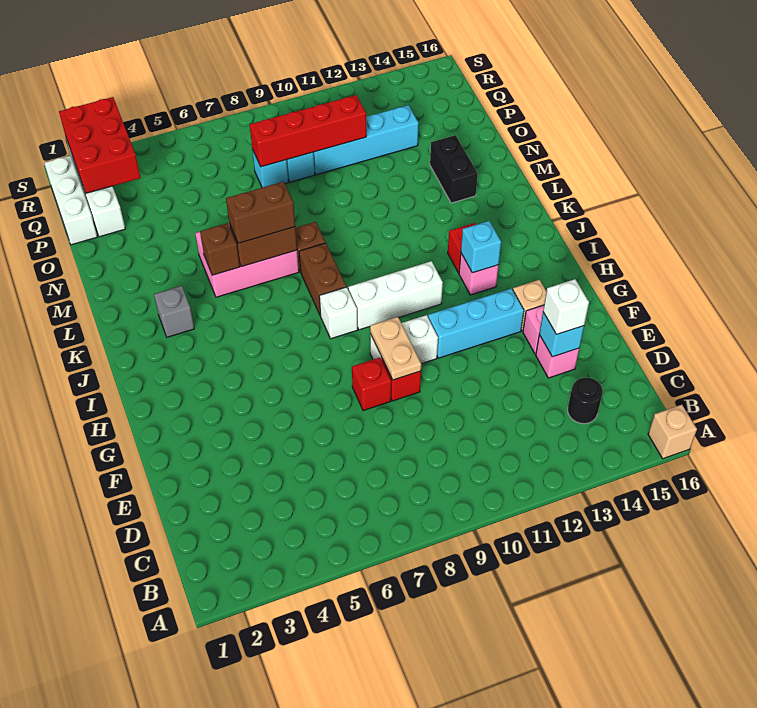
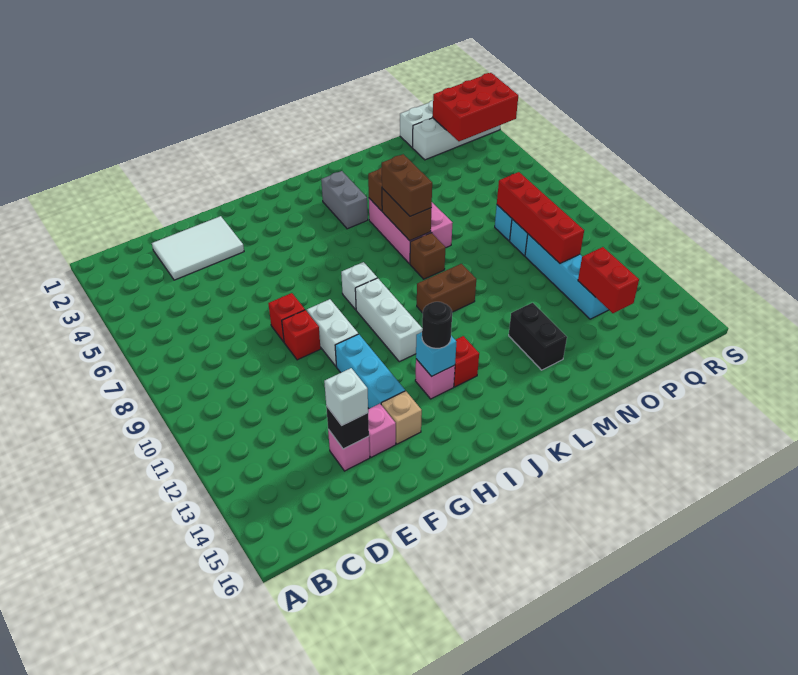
tan brick A16 level 1 -> none
black round brick C14 level 1 -> black round brick I13 level 3
none -> white tile D2:F3 level 1
cyan brick E14 level 2 -> black brick E14 level 2
tan plate F9:G9 level 2 -> none
brown brick J8:K8 level 1 -> brown brick K10:L10 level 1
grey brick K3 level 1 -> grey brick K3:K4 level 1
black brick M14:N14 level 1 -> black brick M13:M14 level 1
none -> red brick P13:P14 level 2

